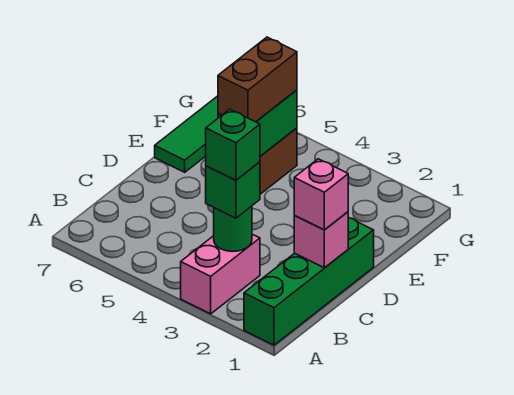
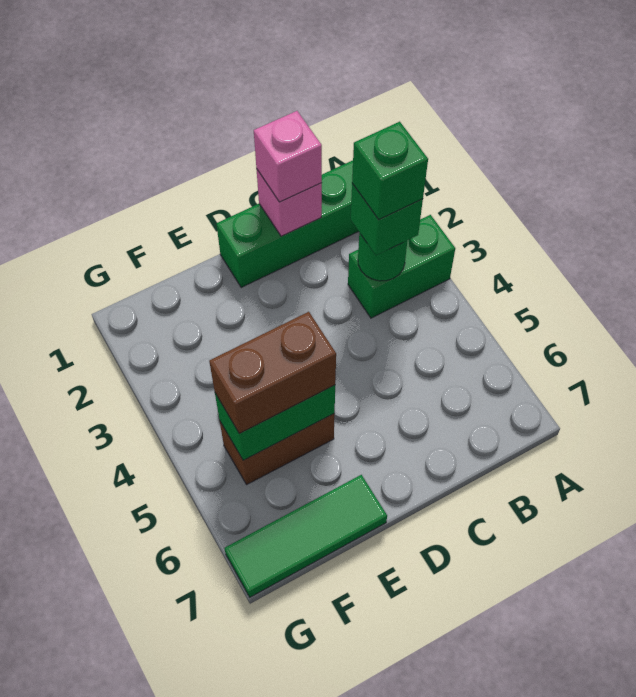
pink brick A3:B3 level 1 -> green brick A3:B3 level 1

